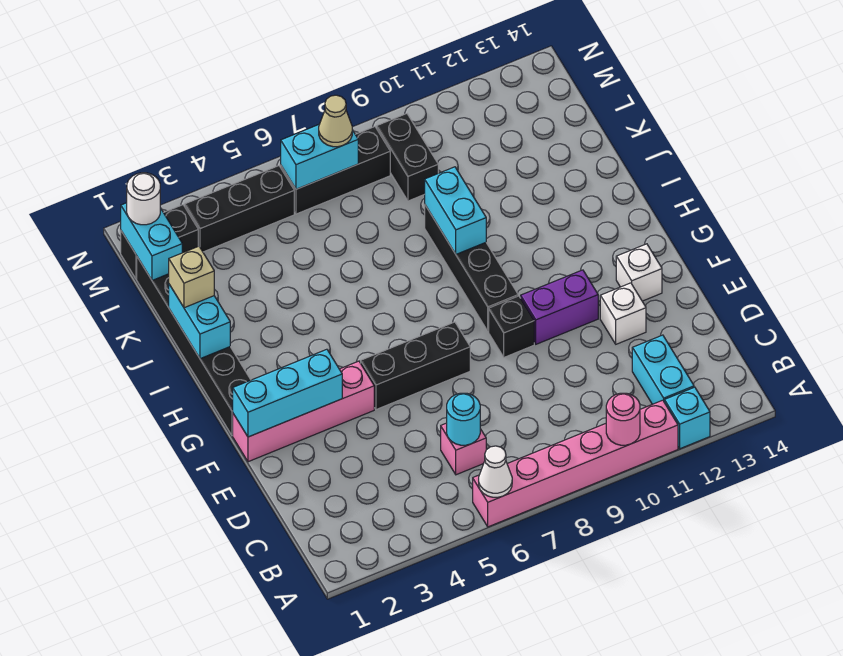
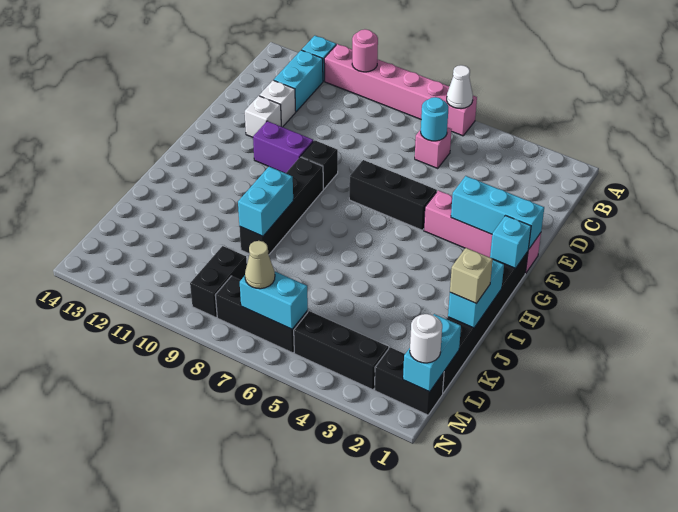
white brick F13 level 1 -> white brick D12 level 1
none -> cyan brick G1 level 2

